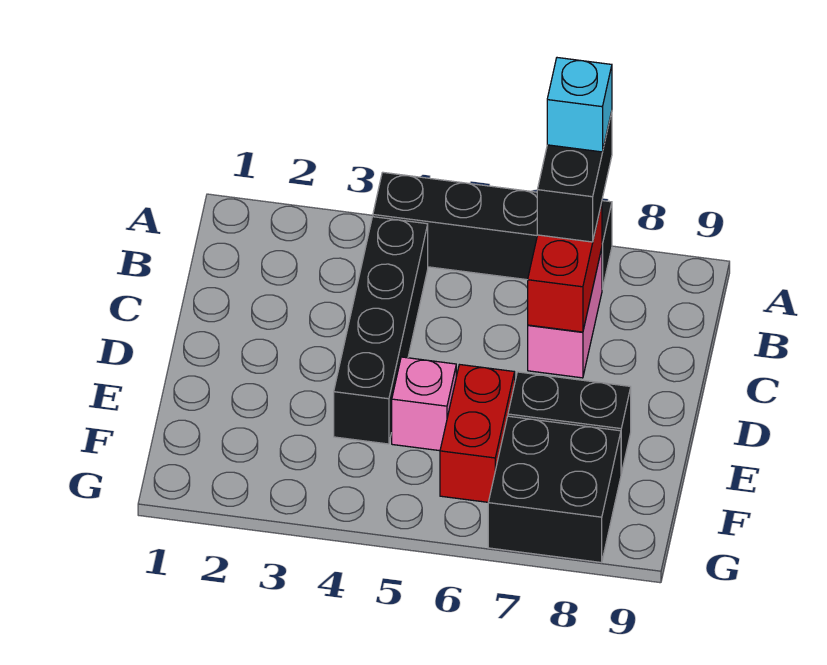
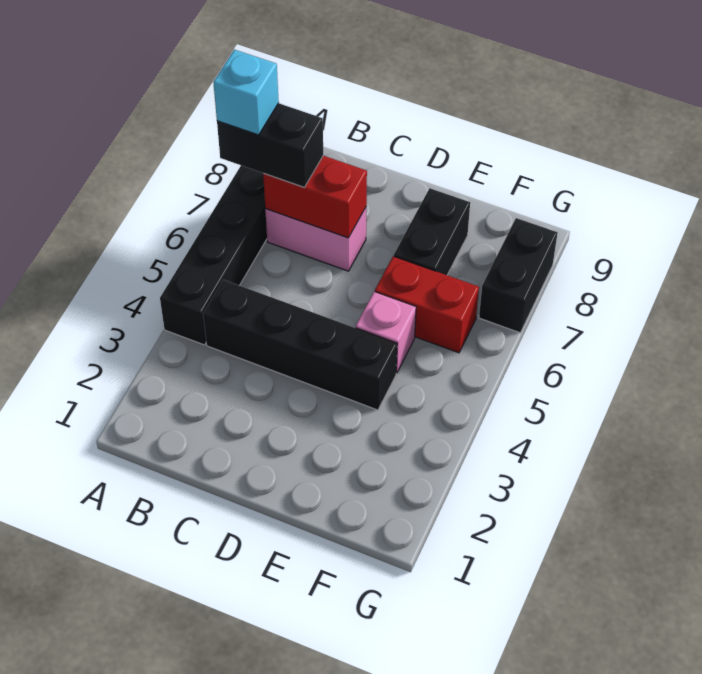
black brick F7:G8 level 1 -> black brick G7:G8 level 1

